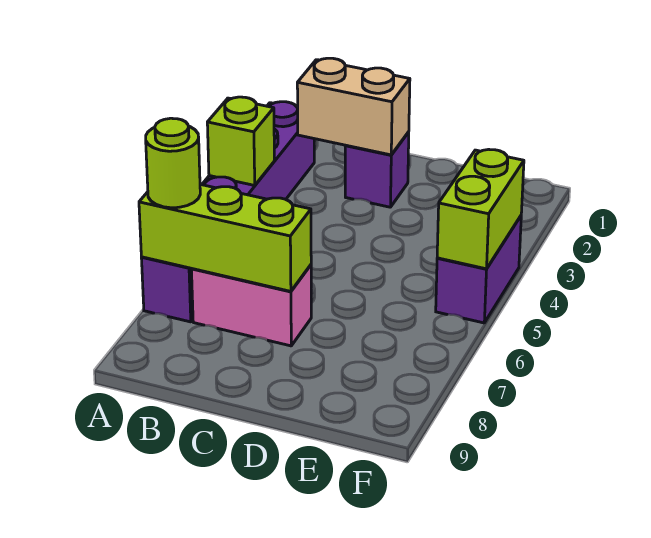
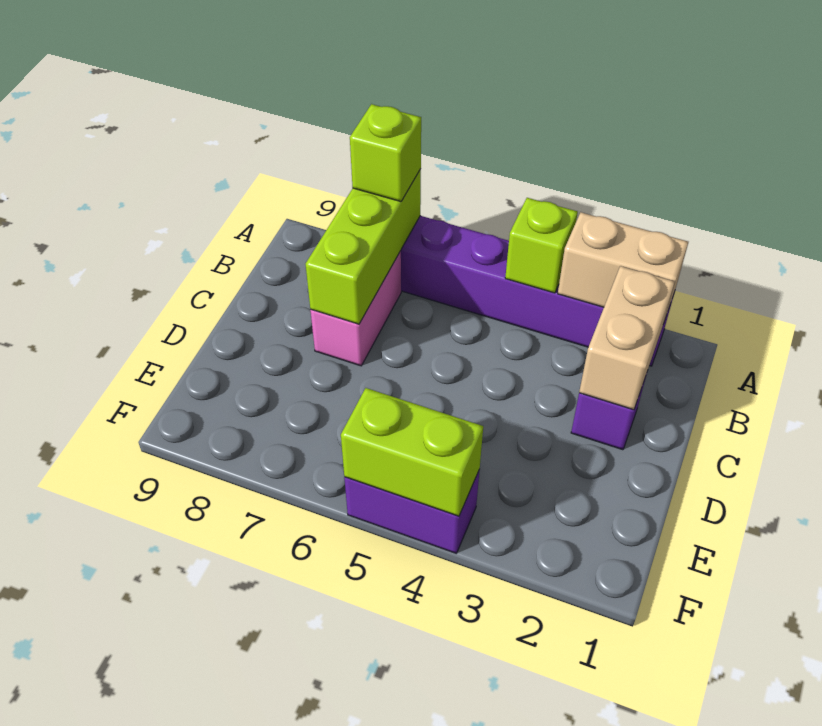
none -> tan brick A2:A3 level 2
lime round brick A7 level 3 -> lime brick A7 level 3

